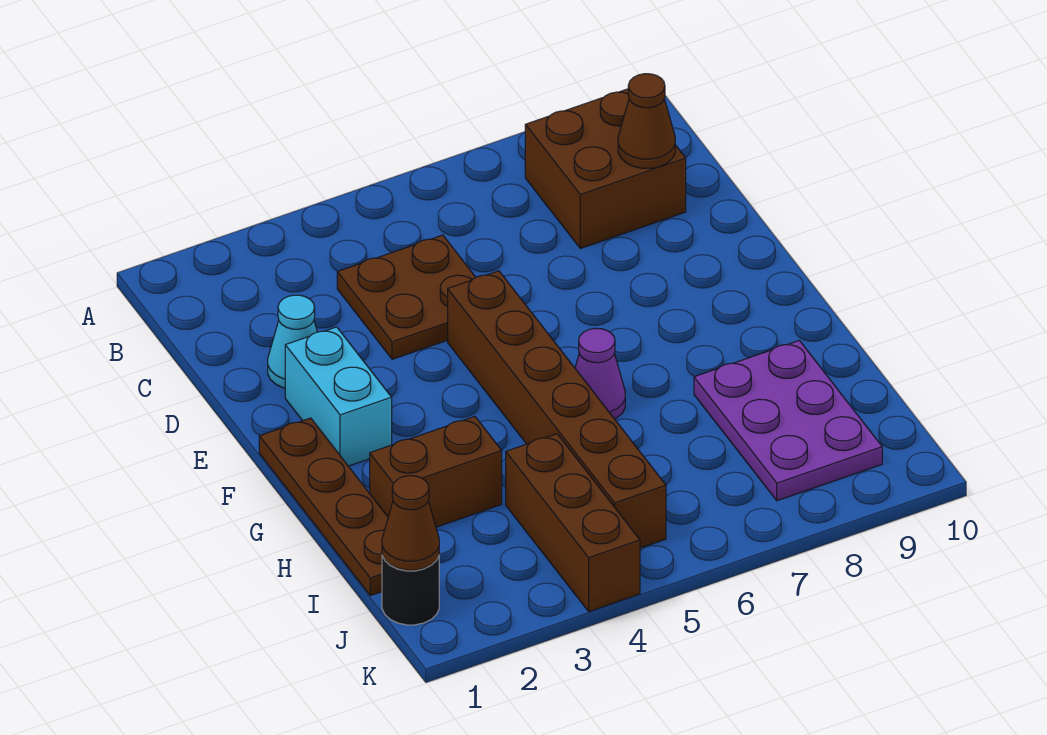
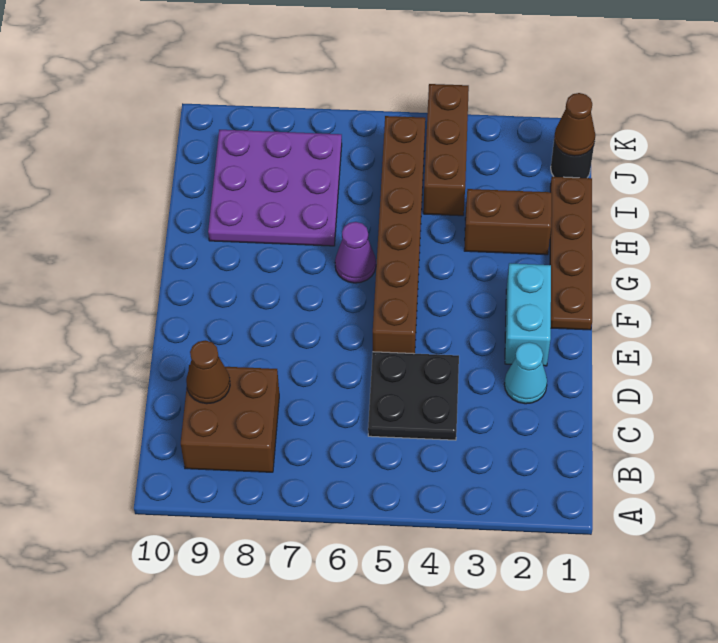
brown plate C4:D5 level 1 -> black plate C4:D5 level 1
purple plate H8:J9 level 1 -> purple plate H7:J9 level 1

